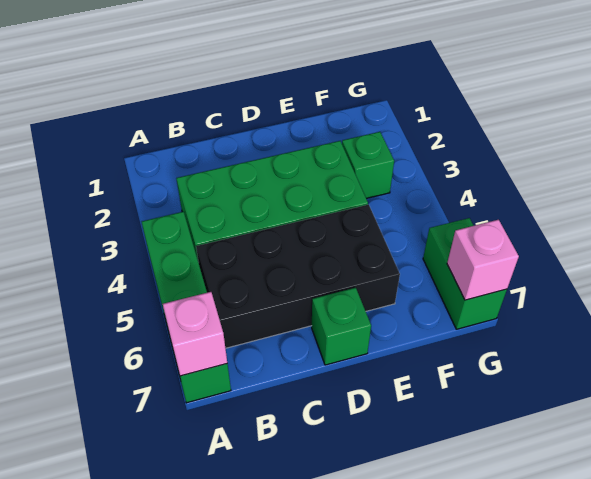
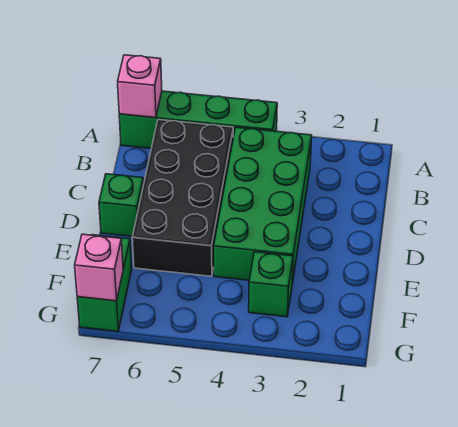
green brick G6:G7 level 1 -> green brick F7:G7 level 1

